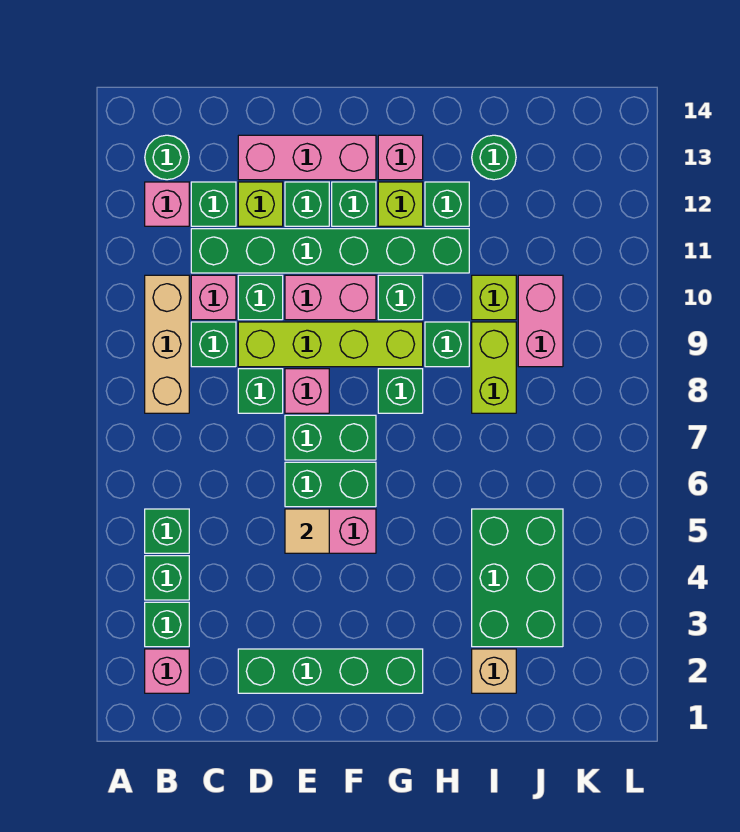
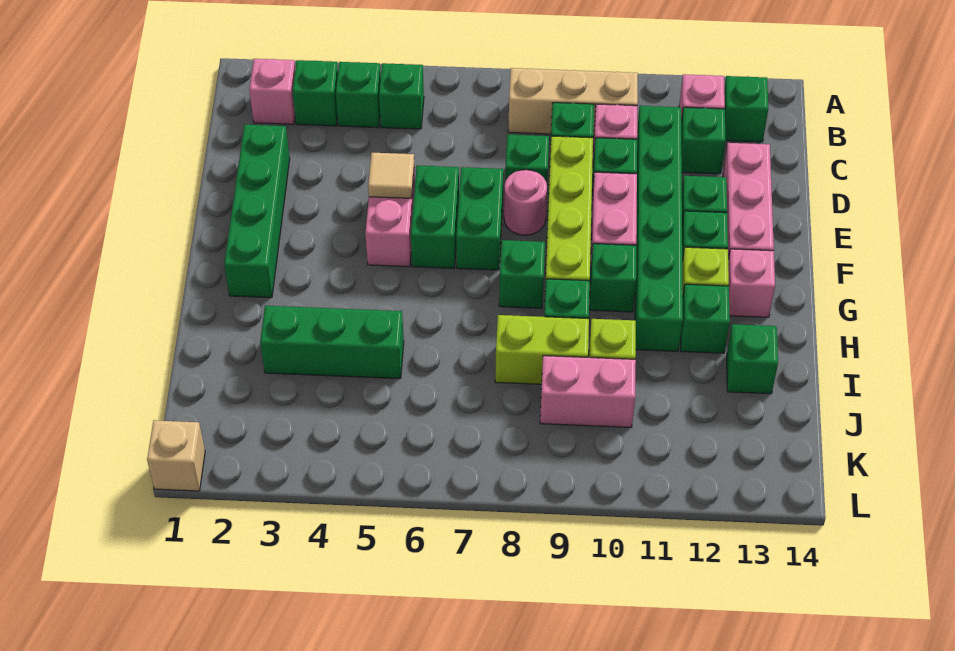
green round brick B13 level 1 -> green brick B13 level 1
lime brick D12 level 1 -> none
pink brick E8 level 1 -> pink round brick E8 level 1
tan brick I2 level 1 -> tan brick L1 level 1
green brick I3:J5 level 1 -> green brick I3:I5 level 1
green round brick I13 level 1 -> green brick I13 level 1

